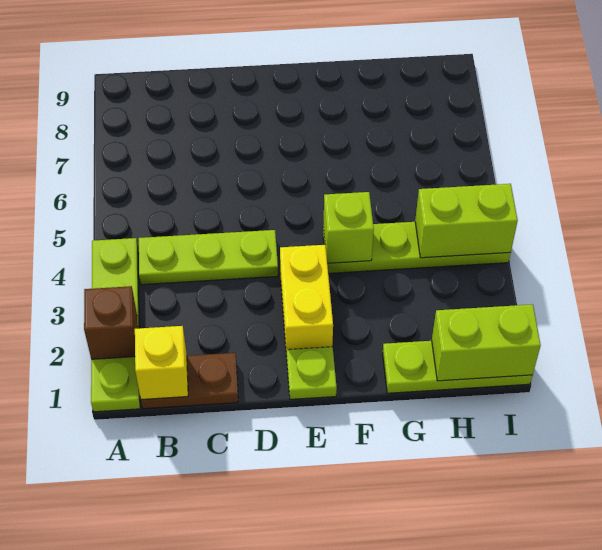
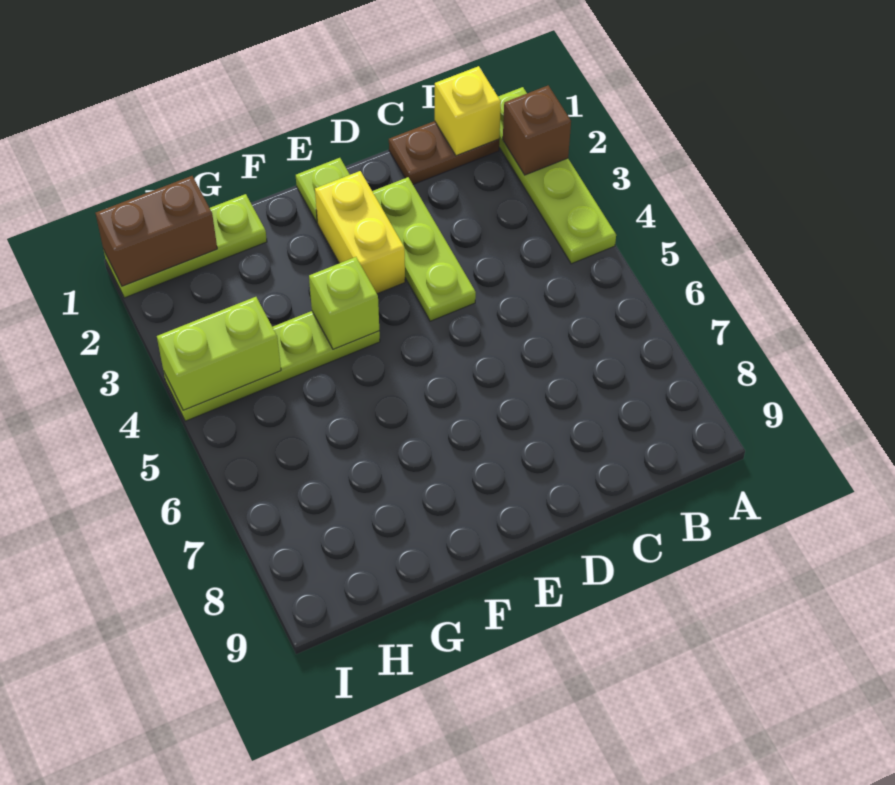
lime plate B4:D4 level 1 -> lime plate D2:D4 level 1
lime brick H1:I1 level 2 -> brown brick H1:I1 level 2

